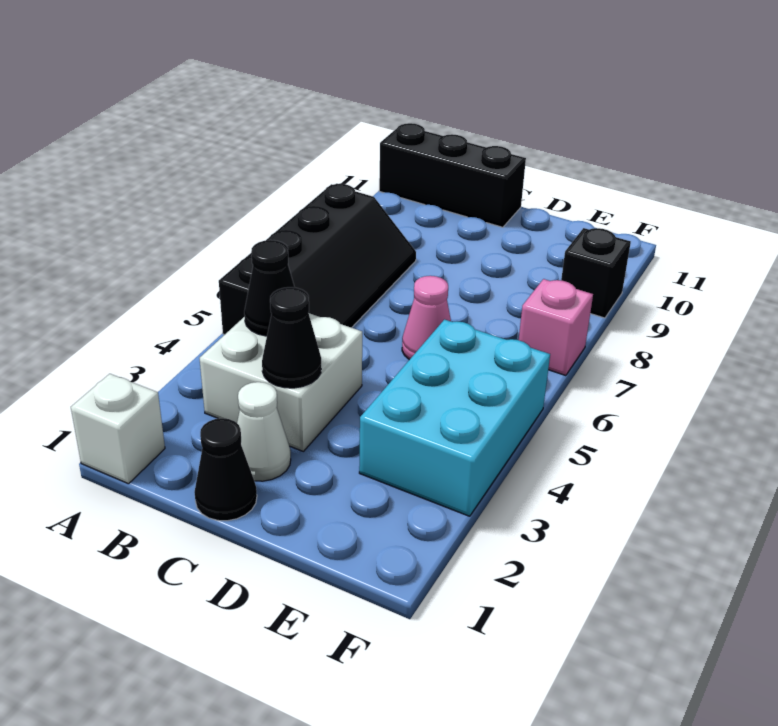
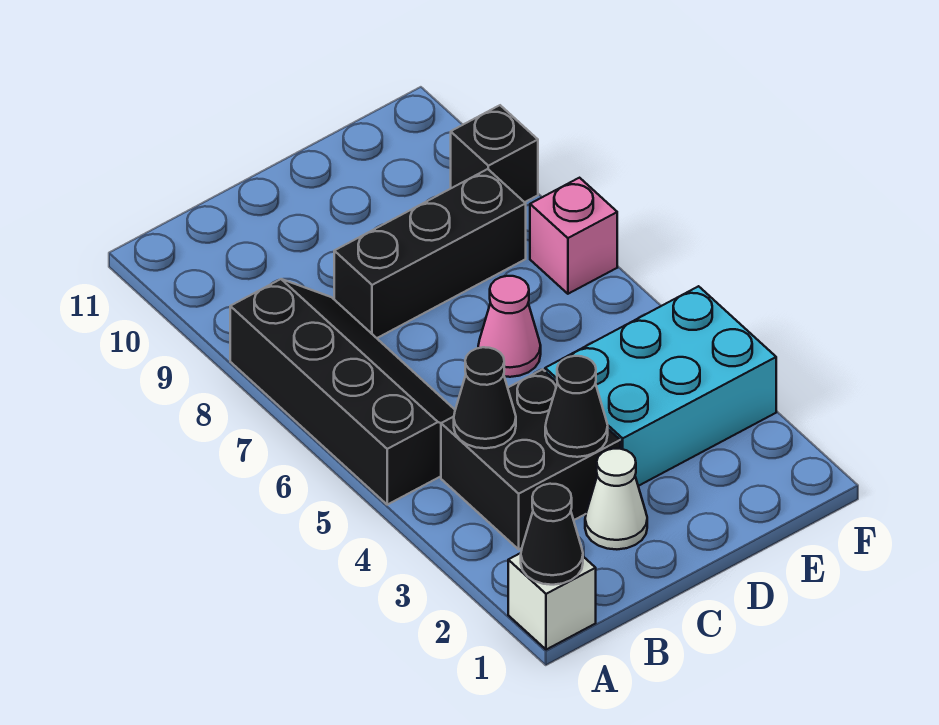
black brick A11:C11 level 1 -> black brick C8:E8 level 1
white brick B3:C4 level 1 -> black brick B3:C4 level 1
black cone C1 level 1 -> black cone A1 level 2
cyan brick E3:F5 level 1 -> cyan brick D3:F4 level 1

